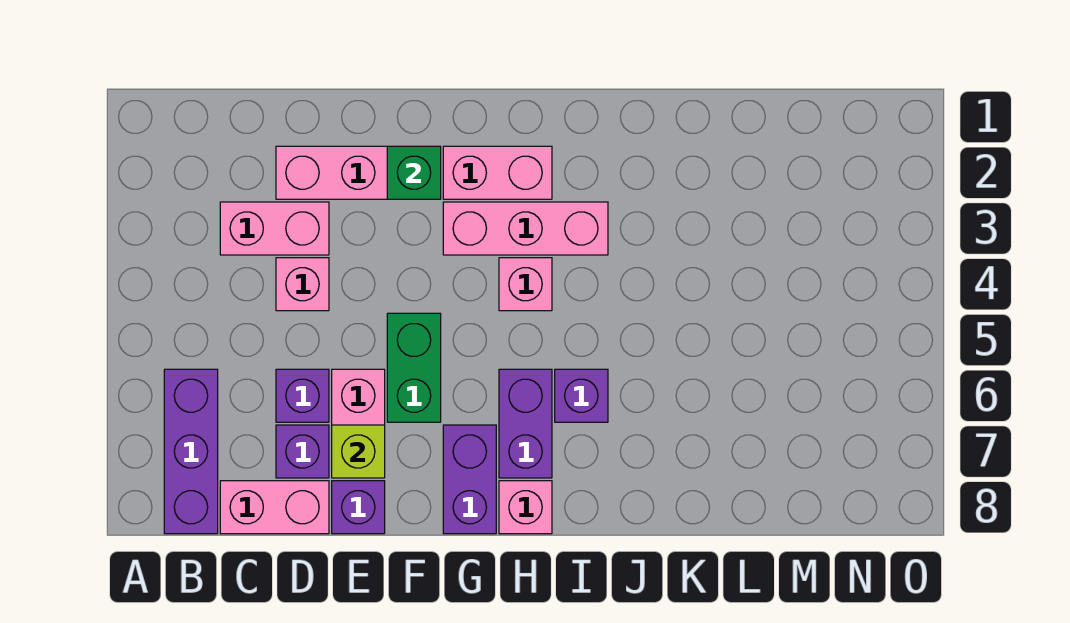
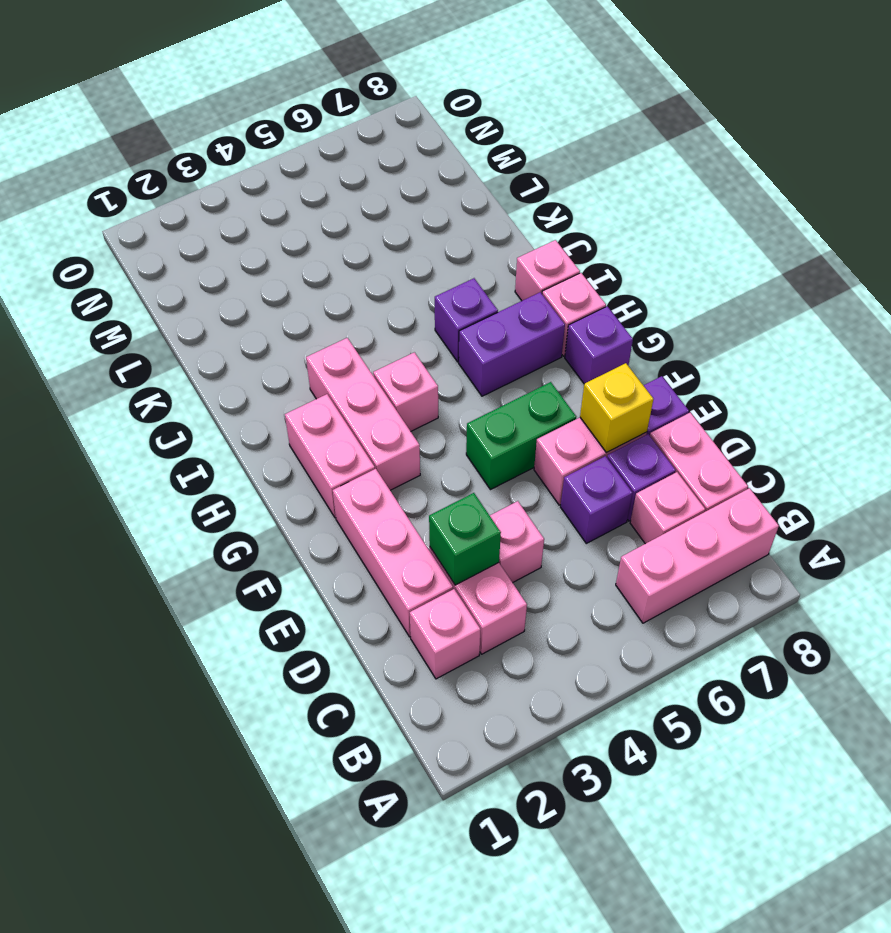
purple brick B6:B8 level 1 -> pink brick B6:B8 level 1
none -> pink brick C2 level 1
none -> pink brick C7 level 1
lime brick E7 level 2 -> yellow brick E7 level 2
green brick F2 level 2 -> green brick D3 level 2
purple brick G7:G8 level 1 -> purple brick G8 level 1
none -> pink brick I8 level 1

